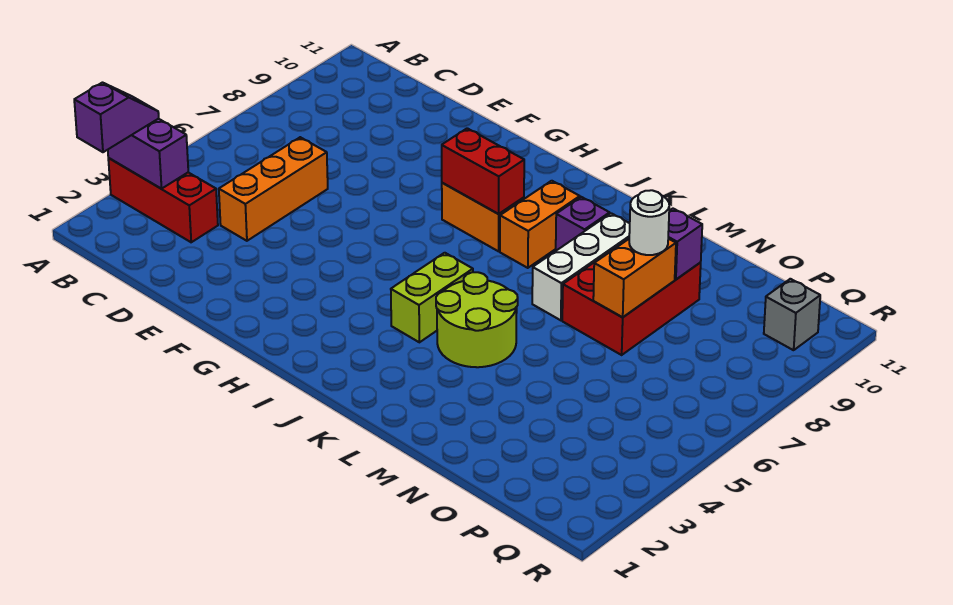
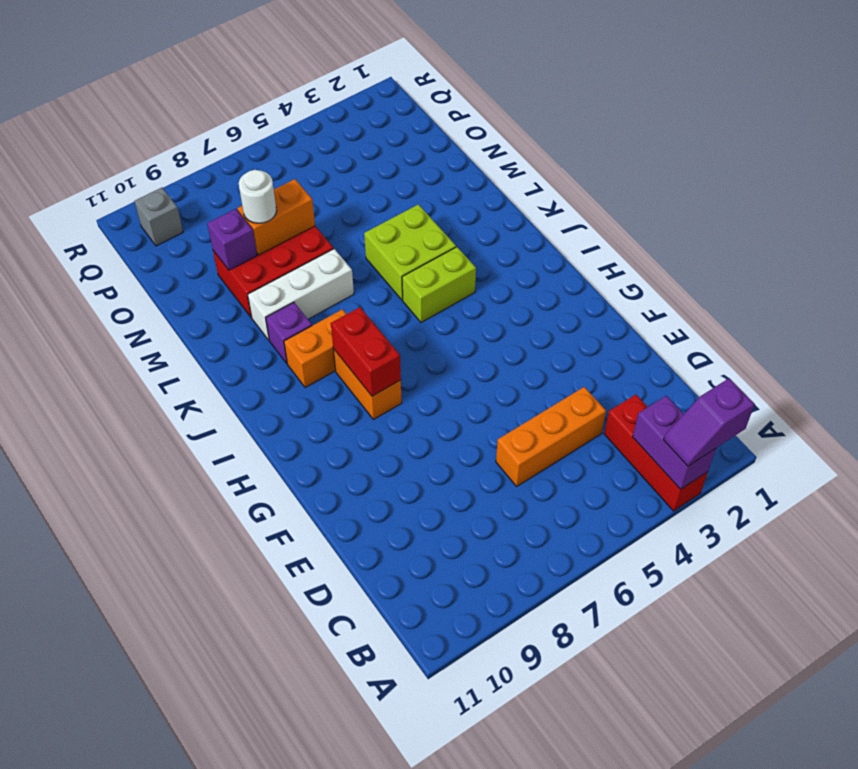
lime round brick K4:L5 level 1 -> lime brick K4:L5 level 1

